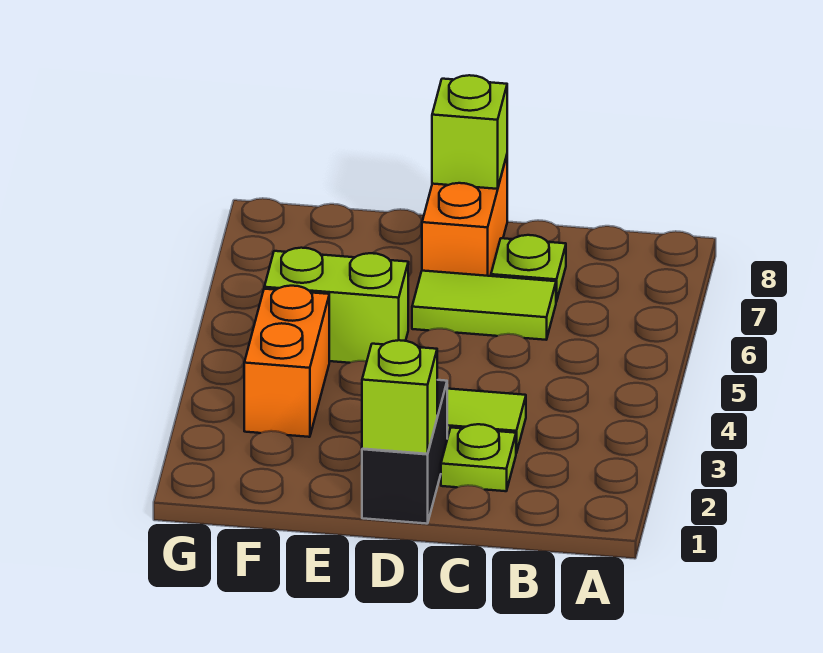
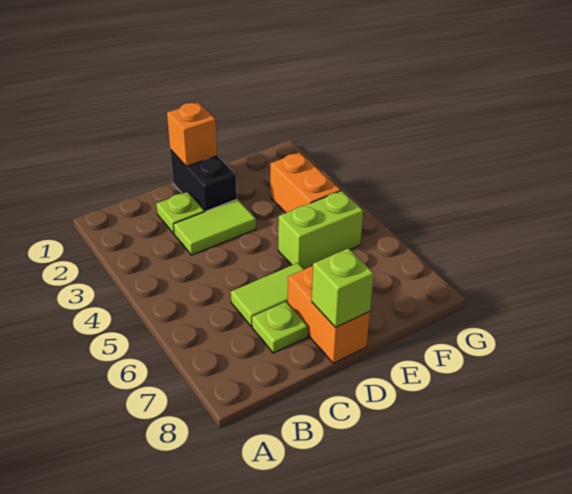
lime brick D1 level 2 -> orange brick D1 level 2

